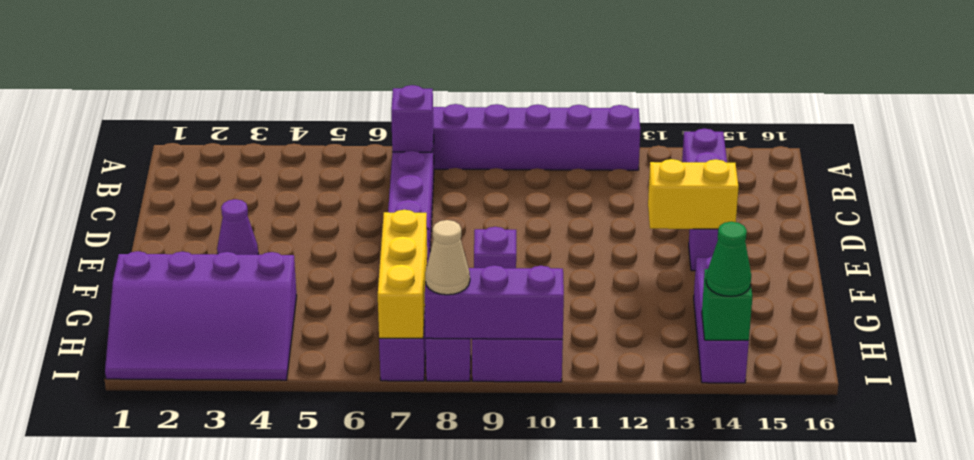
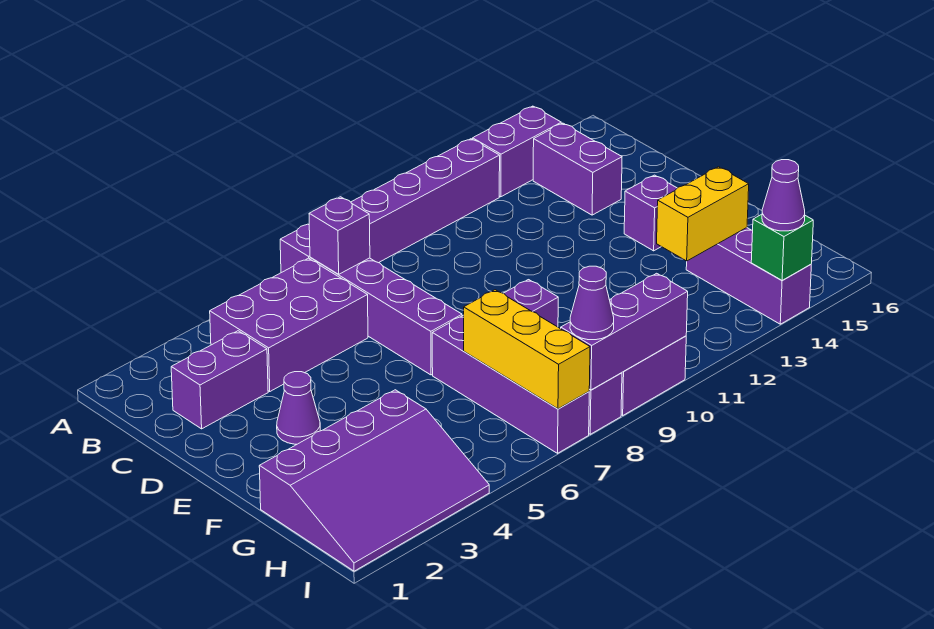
none -> purple brick A13:A14 level 1
none -> purple brick B4:C6 level 1
none -> purple brick C2:C3 level 1
yellow brick E13:E14 level 2 -> yellow brick G13:G14 level 2
tan cone I8 level 3 -> purple cone I8 level 3
green cone I14 level 3 -> purple cone I14 level 3

